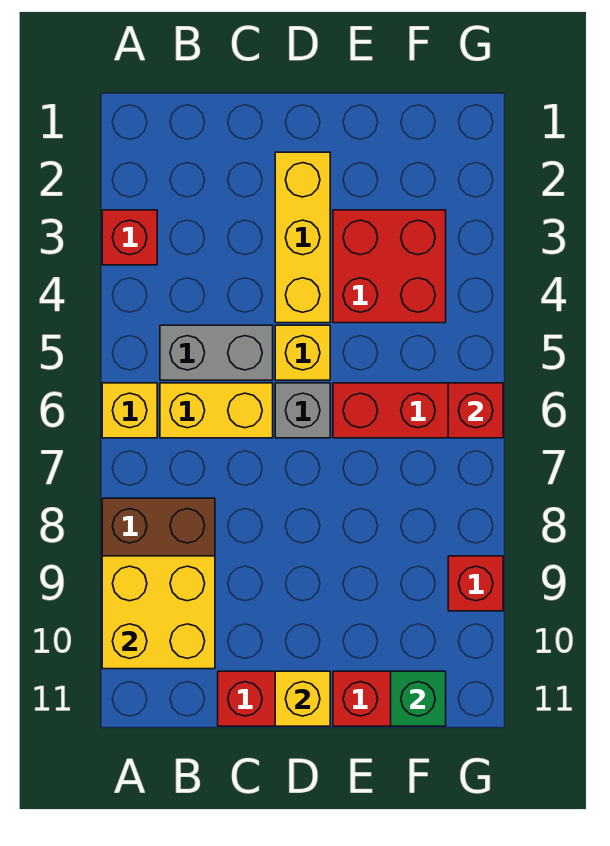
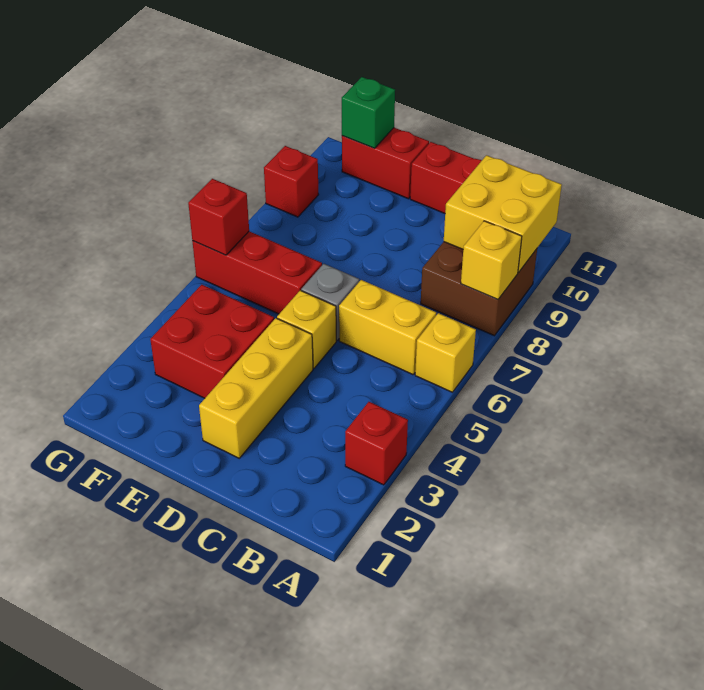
grey brick B5:C5 level 1 -> none
yellow brick D11 level 2 -> yellow brick A8 level 2

